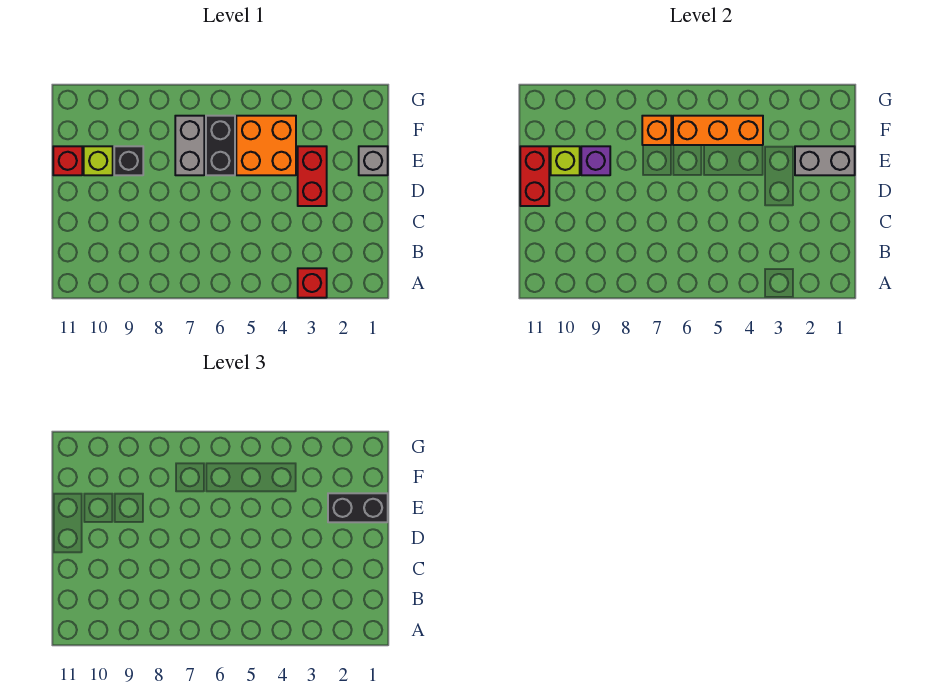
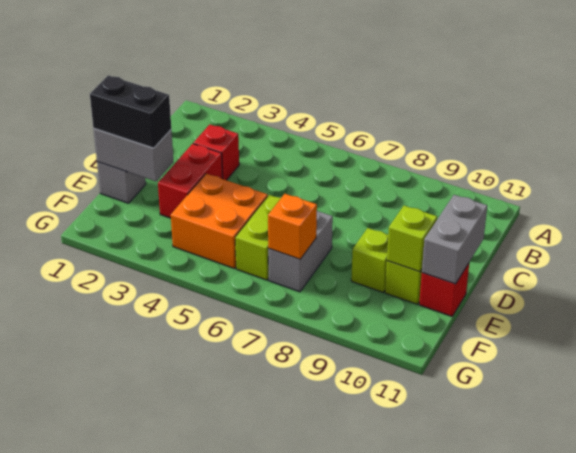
red brick A3 level 1 -> red brick C3 level 1
red brick D11:E11 level 2 -> grey brick D11:E11 level 2
black brick E6:F6 level 1 -> lime brick E6:F6 level 1
black brick E9 level 1 -> lime brick E9 level 1
purple brick E9 level 2 -> none
orange brick F4:F6 level 2 -> none

